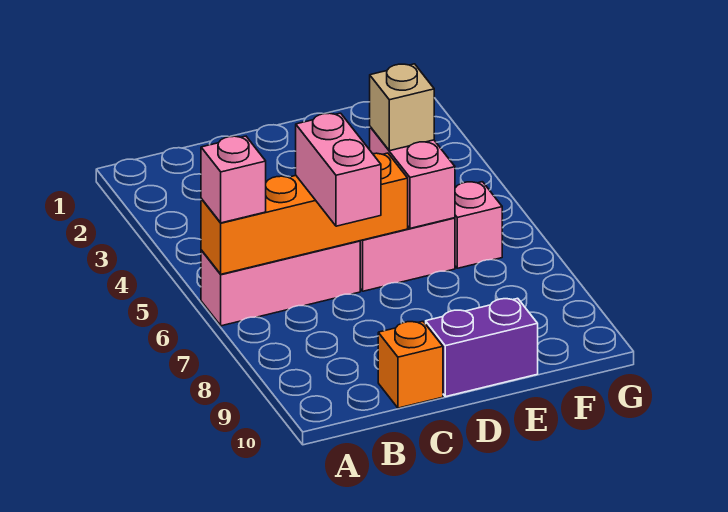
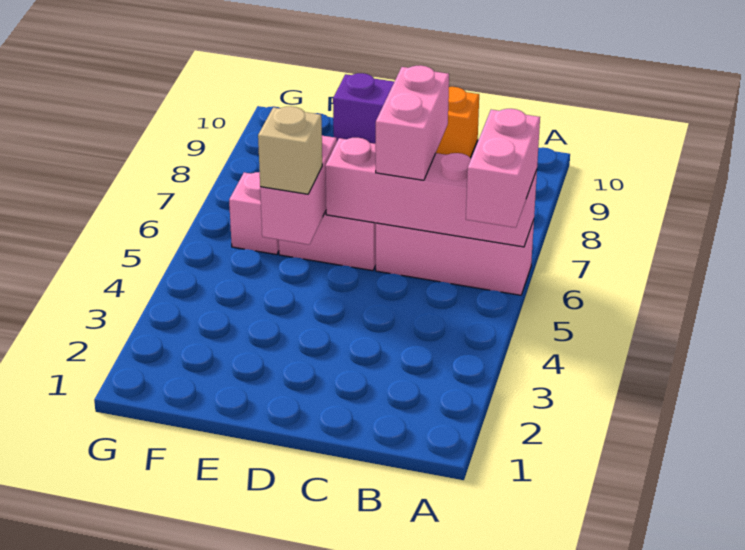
orange brick A6:D6 level 2 -> pink brick A6:D6 level 2
pink brick A6 level 3 -> pink brick A5:A6 level 3

